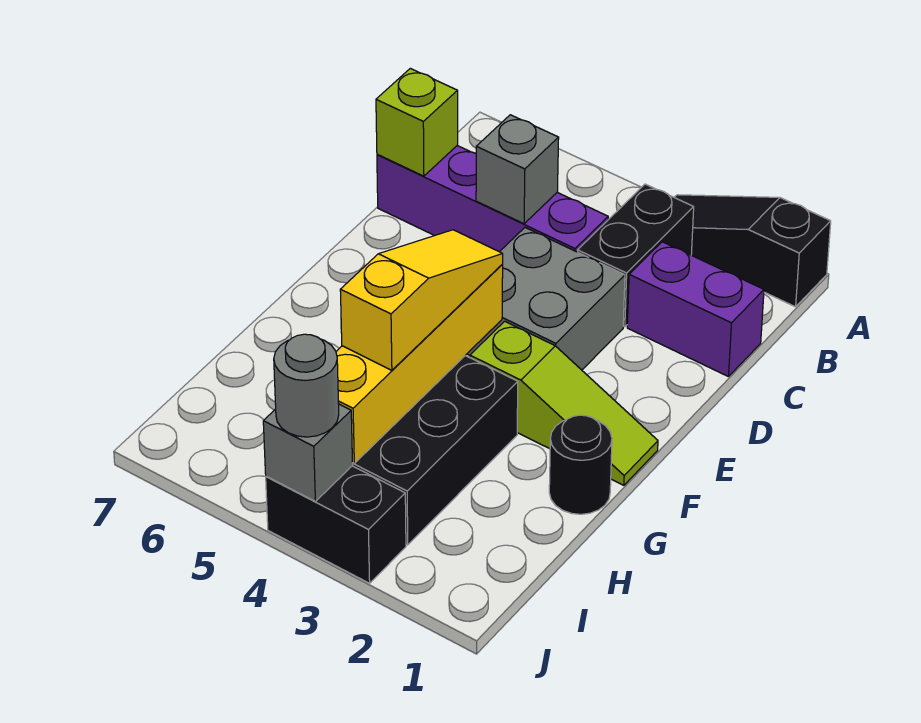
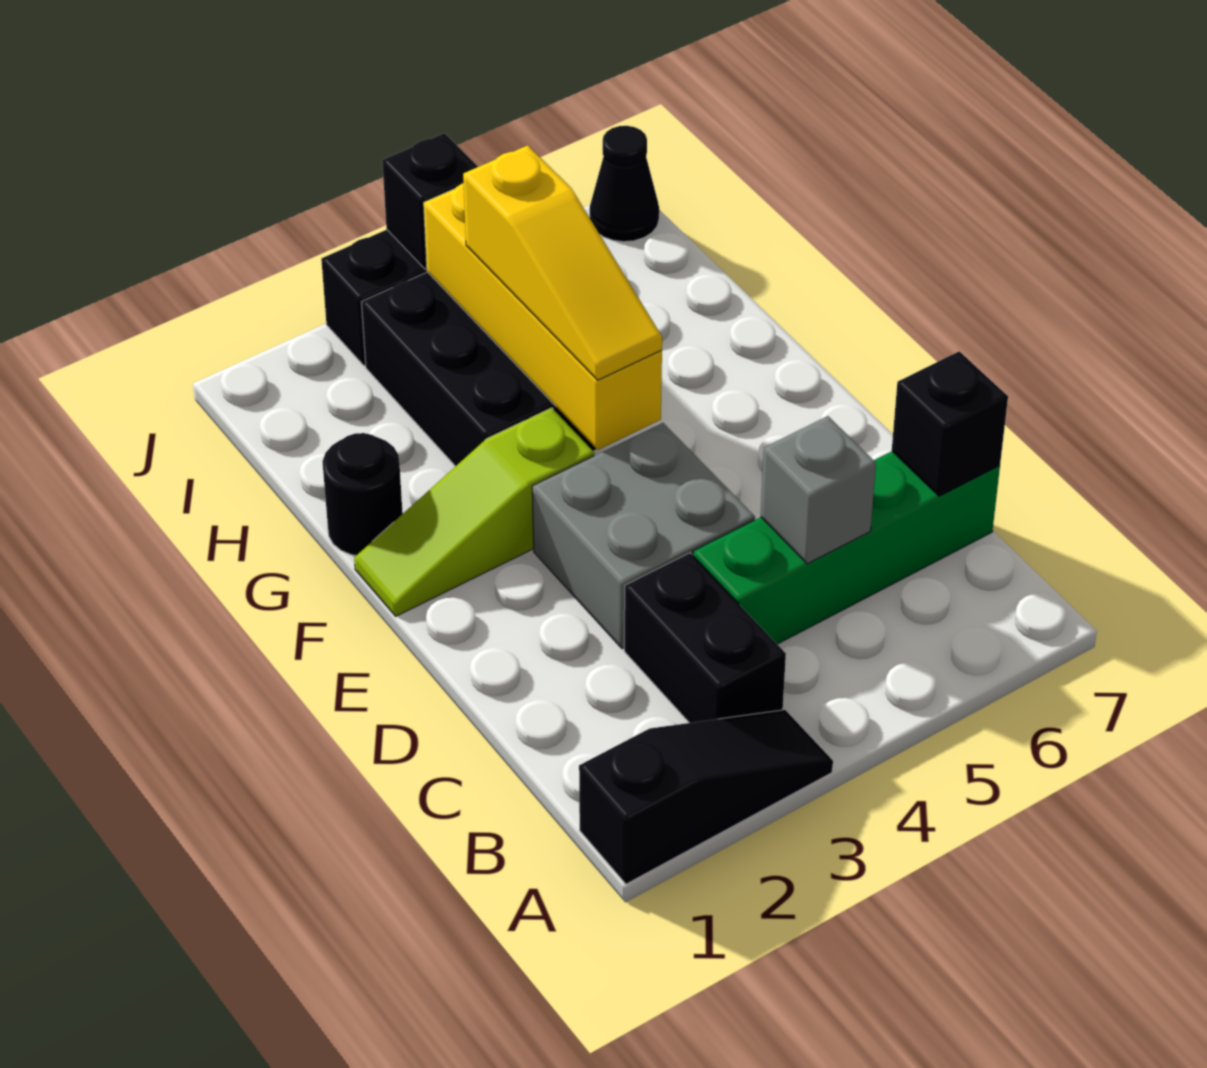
purple brick C1:C2 level 1 -> none
purple brick C4:C7 level 1 -> green brick C4:C7 level 1
lime brick C7 level 2 -> black brick C7 level 2
grey brick J4 level 2 -> black brick J4 level 2
grey round brick J4 level 3 -> none
none -> black cone J7 level 1

